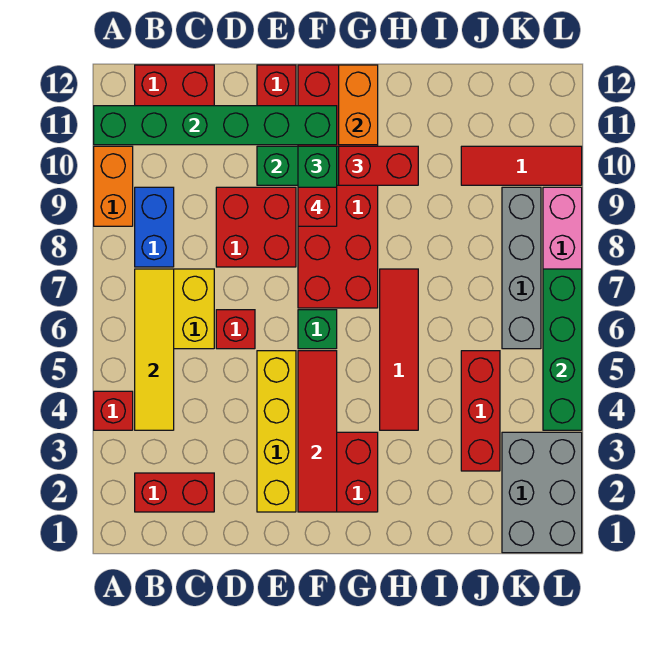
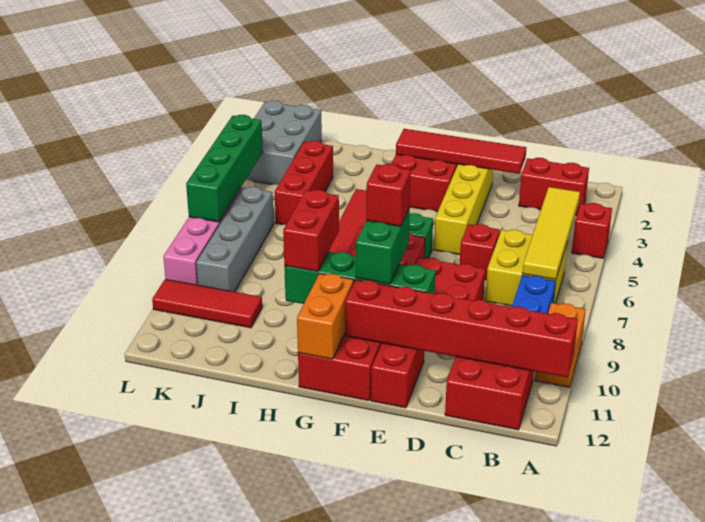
green brick A11:F11 level 2 -> red brick A11:F11 level 2
red tile F2:F5 level 2 -> red tile D2:G2 level 2
red brick G10:H10 level 3 -> red brick H9:H10 level 3

